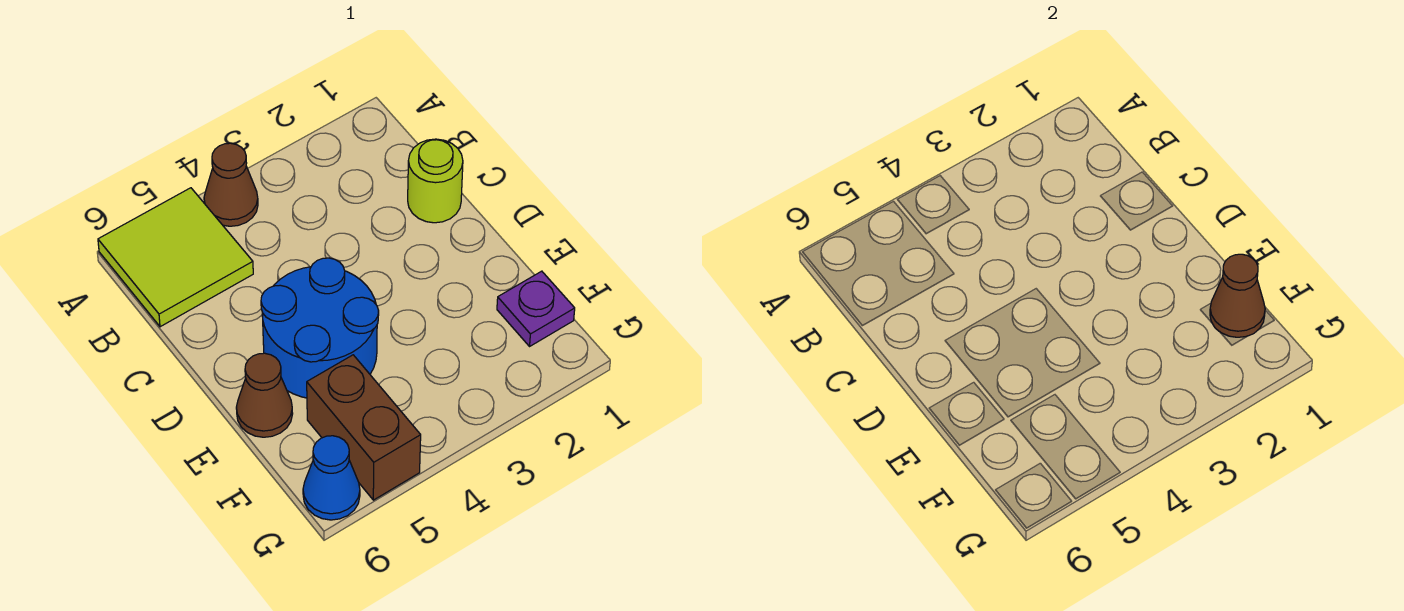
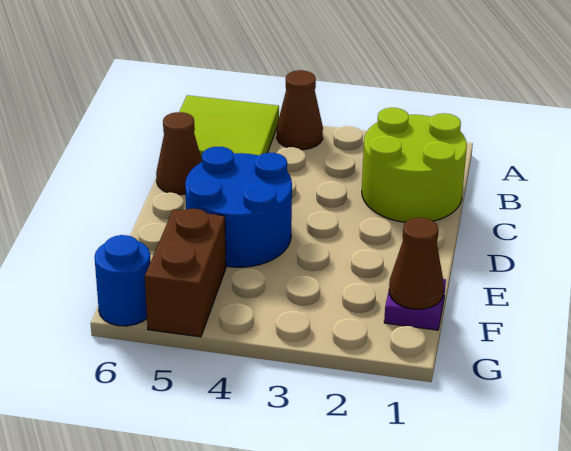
lime round brick C1 level 1 -> lime round brick B1:C2 level 1
brown cone E6 level 1 -> brown cone C6 level 1
blue cone G6 level 1 -> blue round brick G6 level 1

